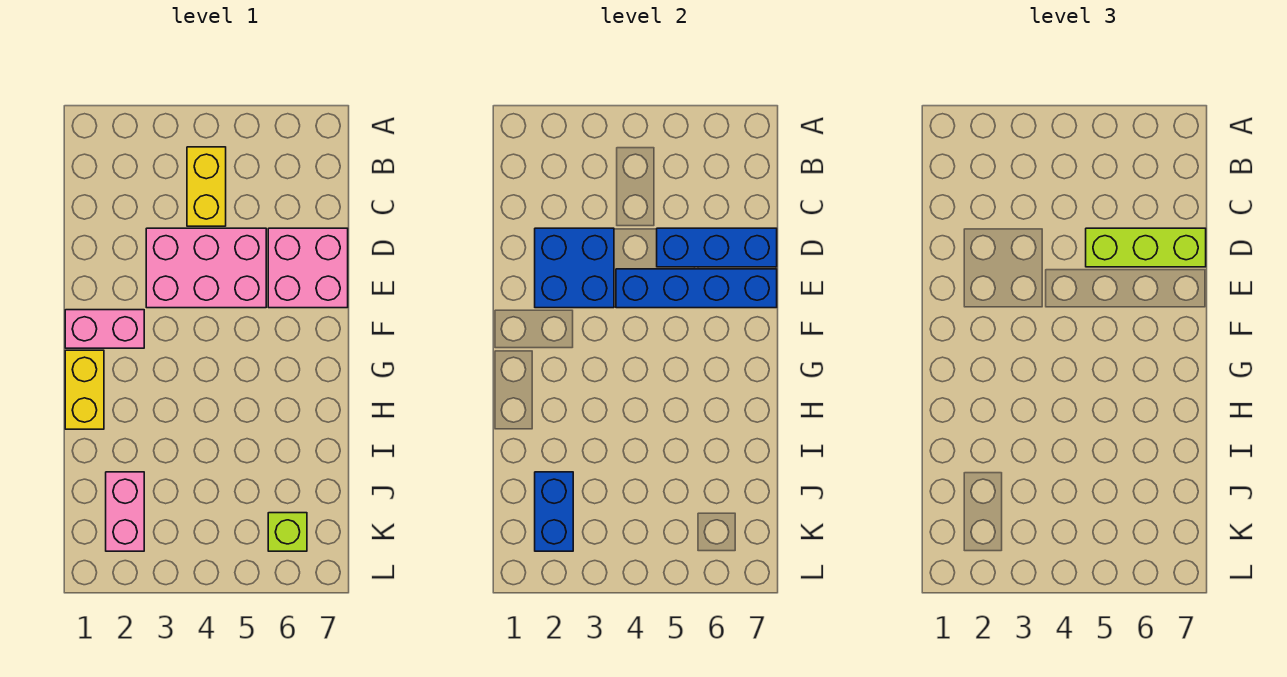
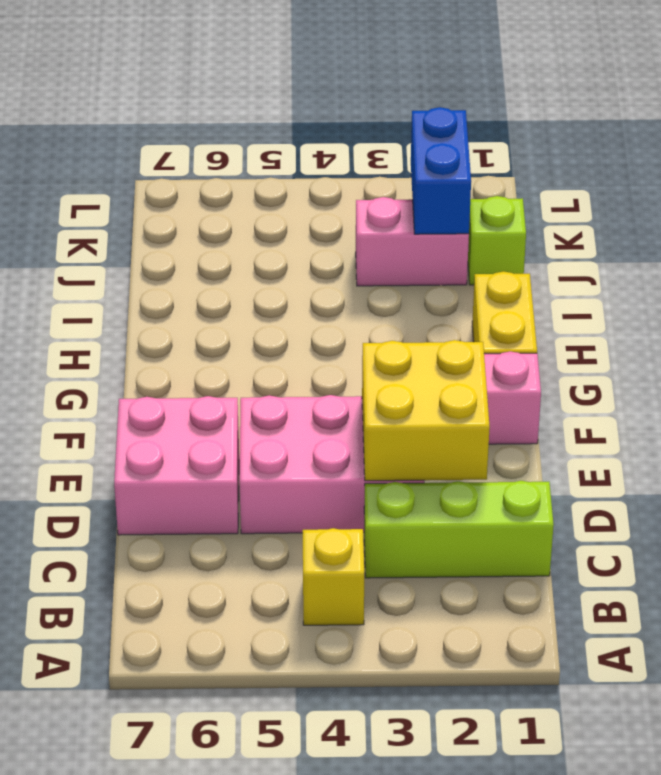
yellow brick B4:C4 level 1 -> yellow brick B4 level 1
blue brick D2:E3 level 2 -> yellow brick D2:E3 level 2
blue brick D5:D7 level 2 -> none
lime brick D5:D7 level 3 -> lime brick C1:C3 level 1
blue brick E4:E7 level 2 -> none
pink brick J2:K2 level 1 -> pink brick J2:J3 level 1
lime brick K6 level 1 -> lime brick J1 level 1

